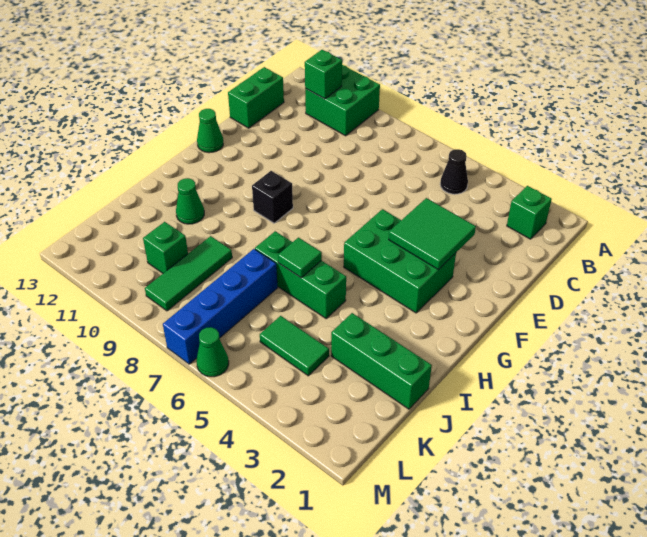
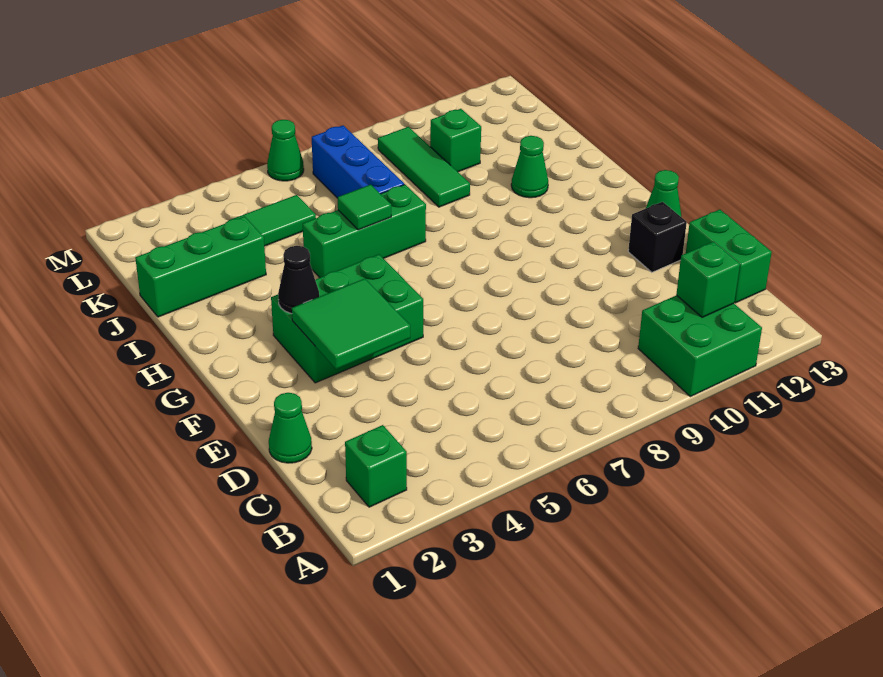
black cone B5 level 1 -> black cone G3 level 2
none -> green cone D1 level 1
black brick G9 level 1 -> black brick E12 level 1
blue brick J7:M7 level 1 -> blue brick J7:L7 level 1

